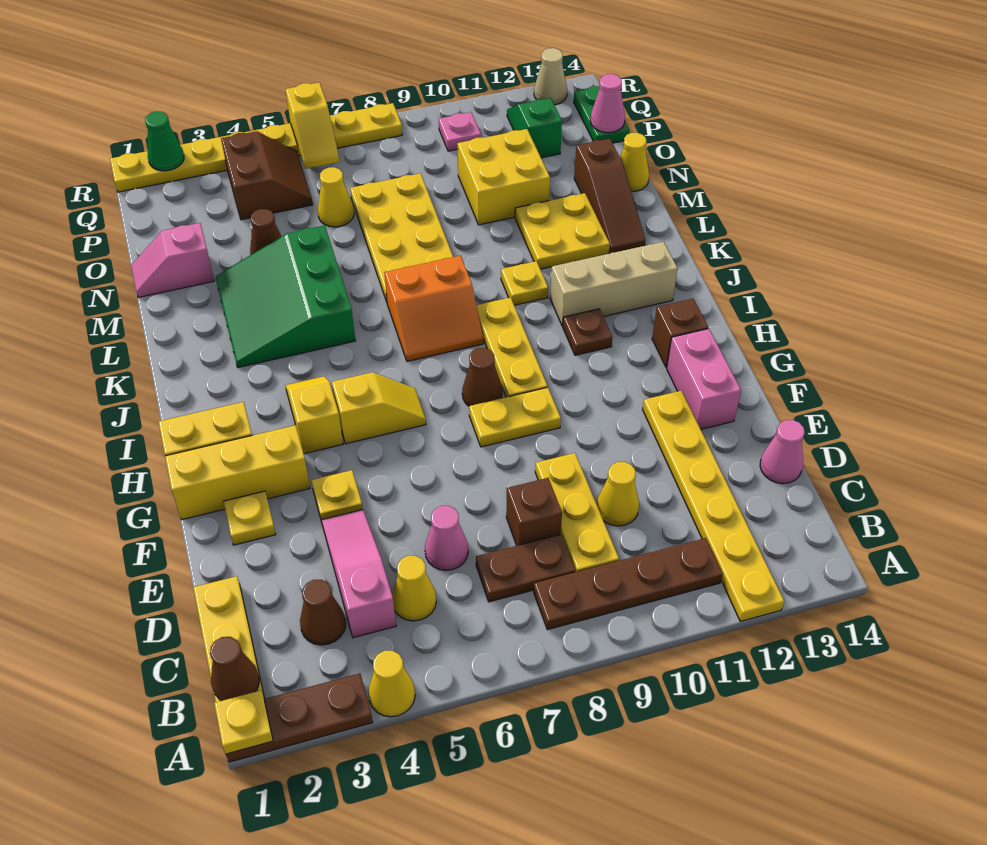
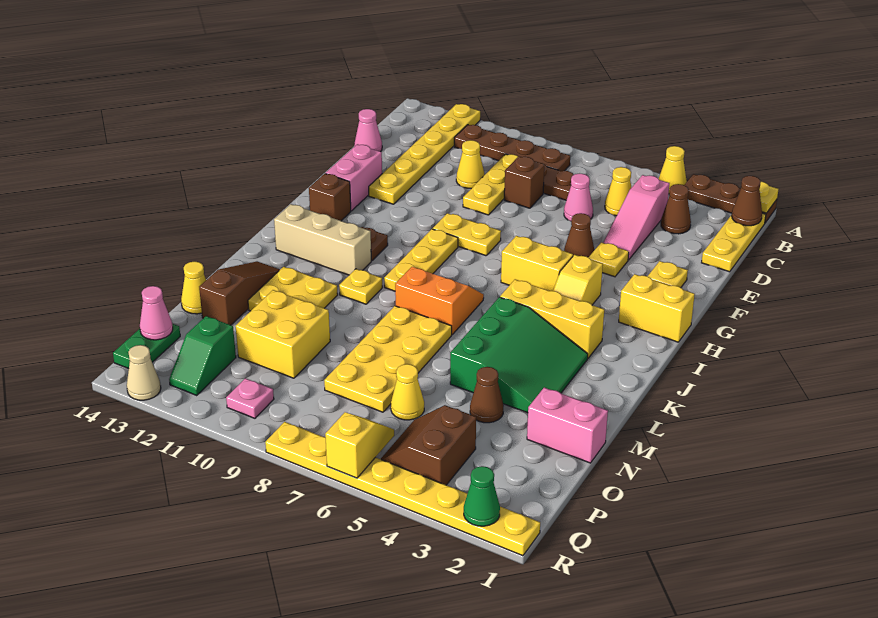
yellow brick G1:G3 level 1 -> yellow brick J3:J5 level 1
yellow slope H5:H6 level 1 top 5 -> yellow brick H5:H6 level 1
brown cone H8 level 1 -> brown cone F5 level 1
pink slope N1:N2 level 1 top 2 -> pink brick N1:N2 level 1

